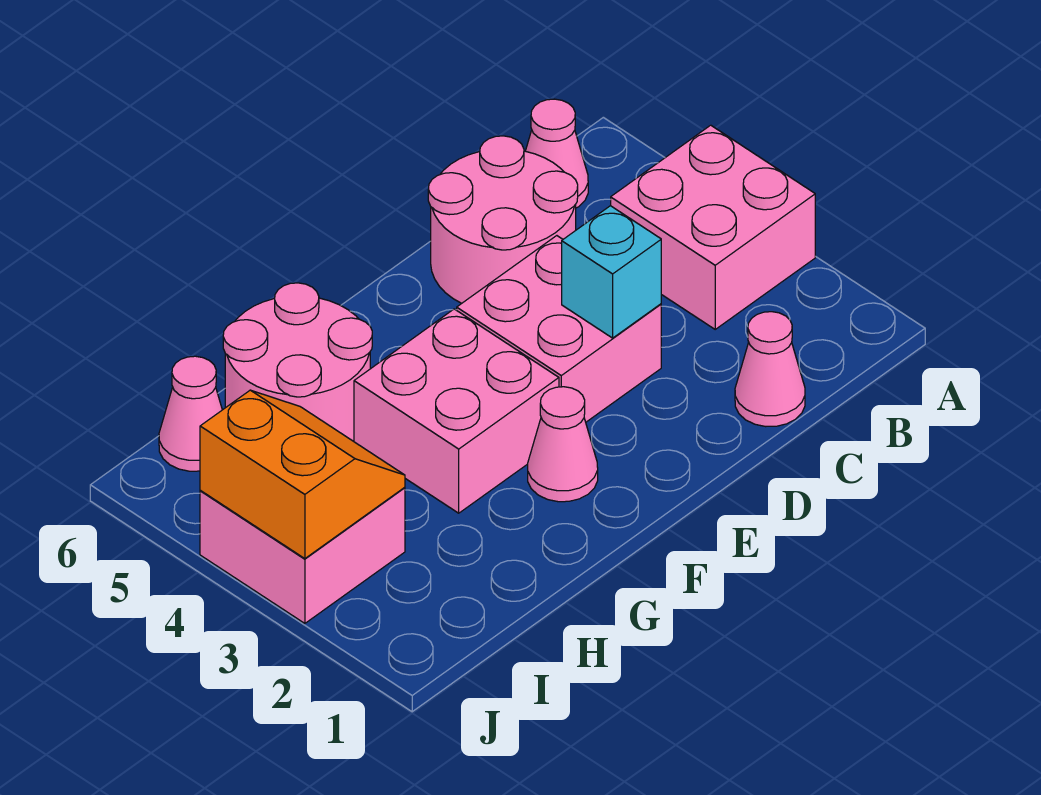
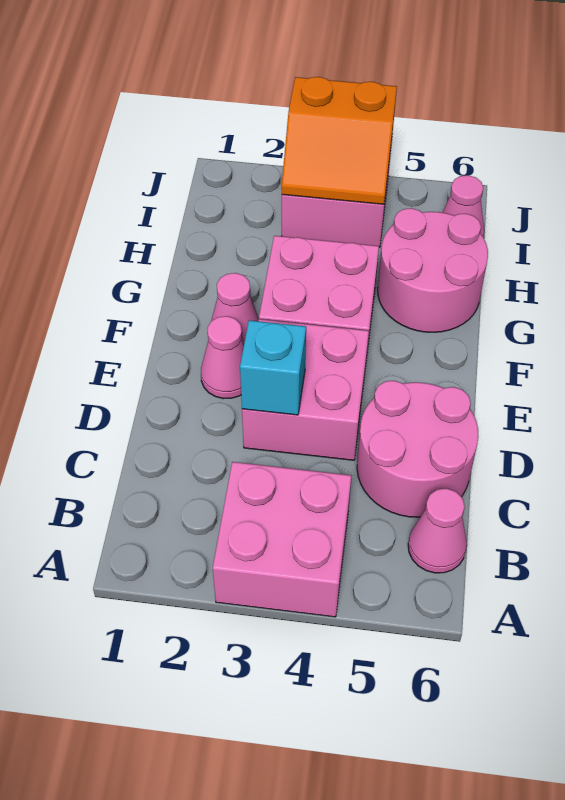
pink cone C1 level 1 -> pink cone E2 level 1

